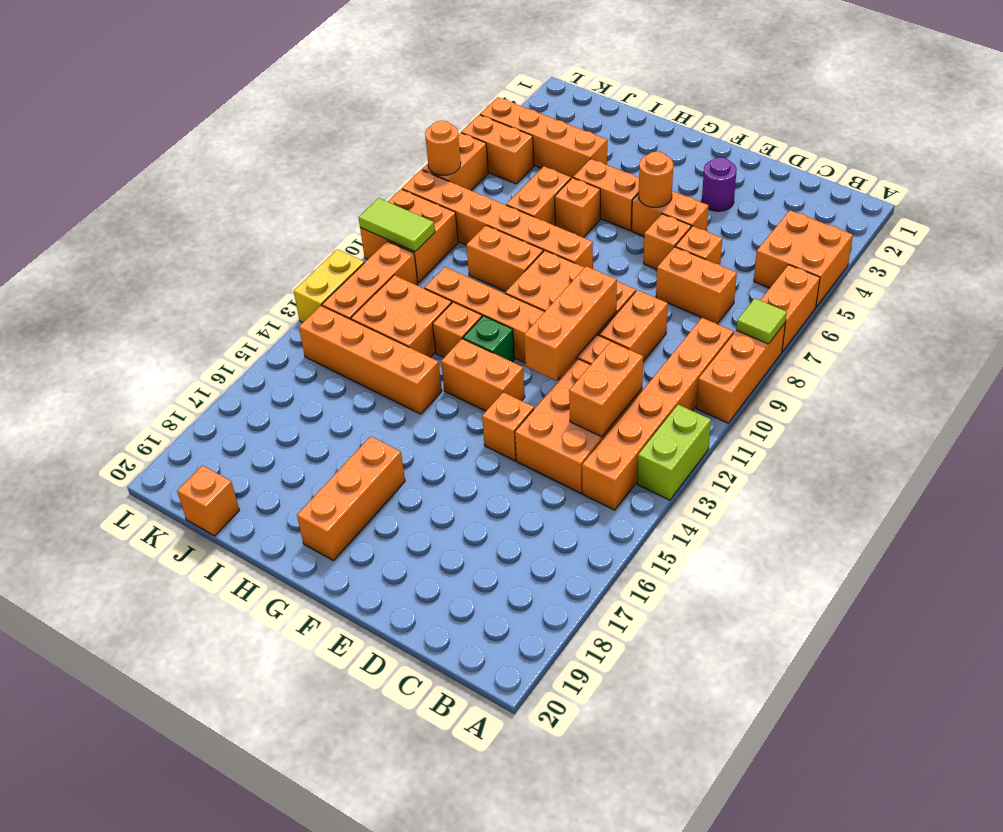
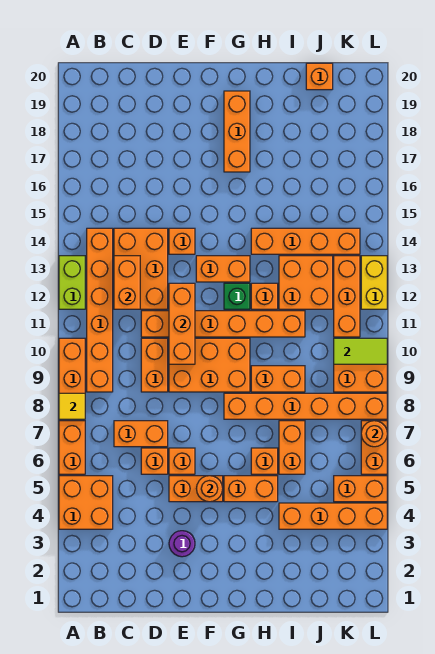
lime tile A8 level 2 -> yellow tile A8 level 2

